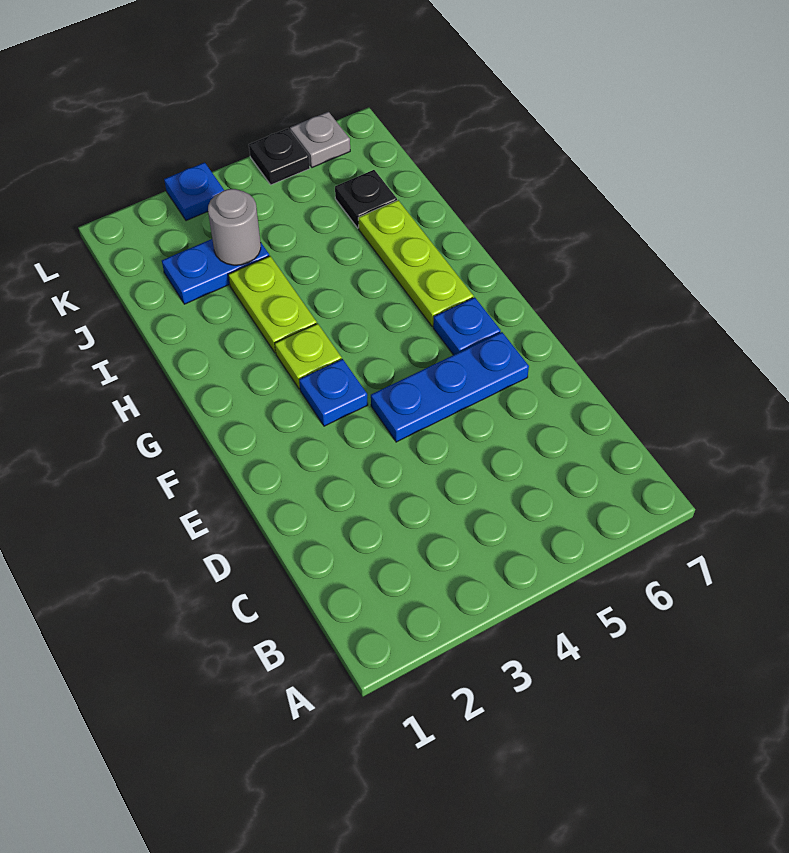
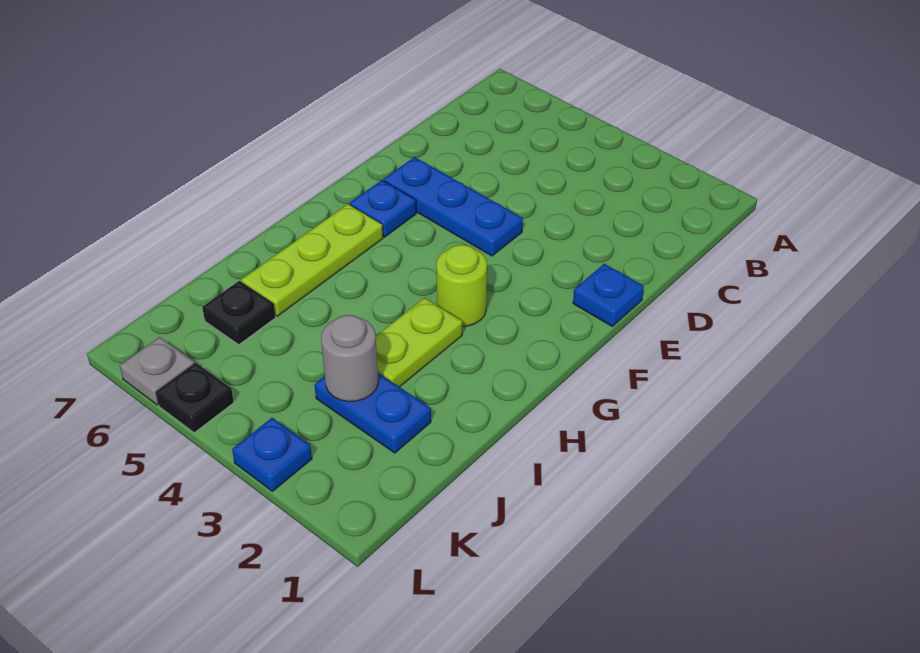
blue plate F3 level 1 -> blue plate E1 level 1
lime plate G3 level 1 -> lime round brick G3 level 1

